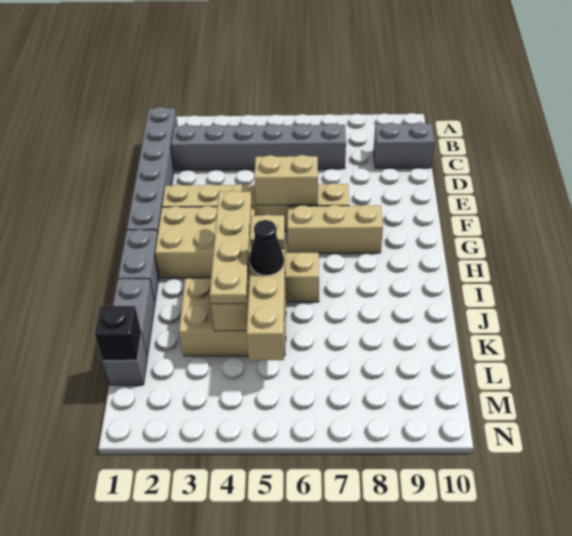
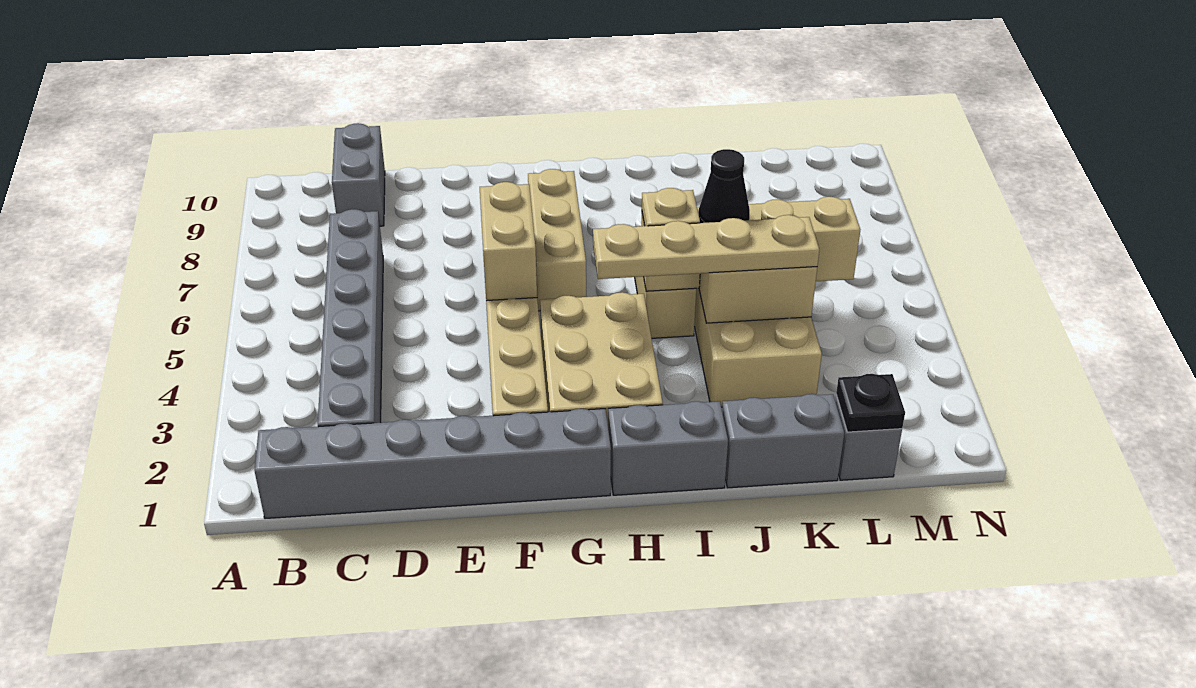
black brick L1 level 2 -> black plate L1 level 2

